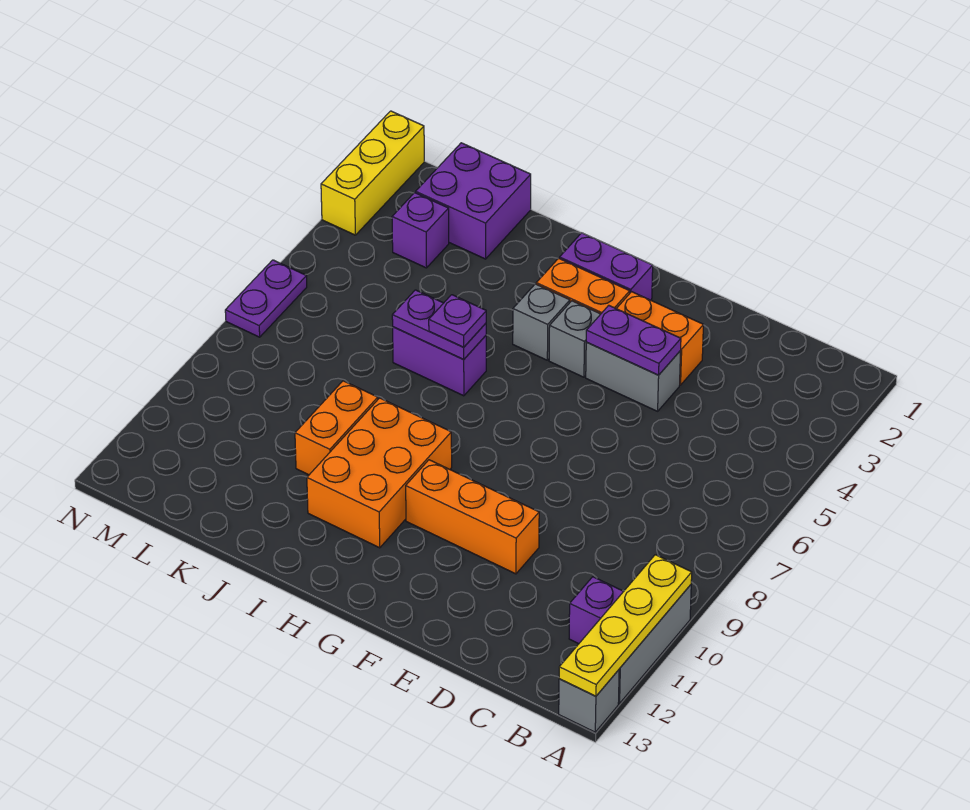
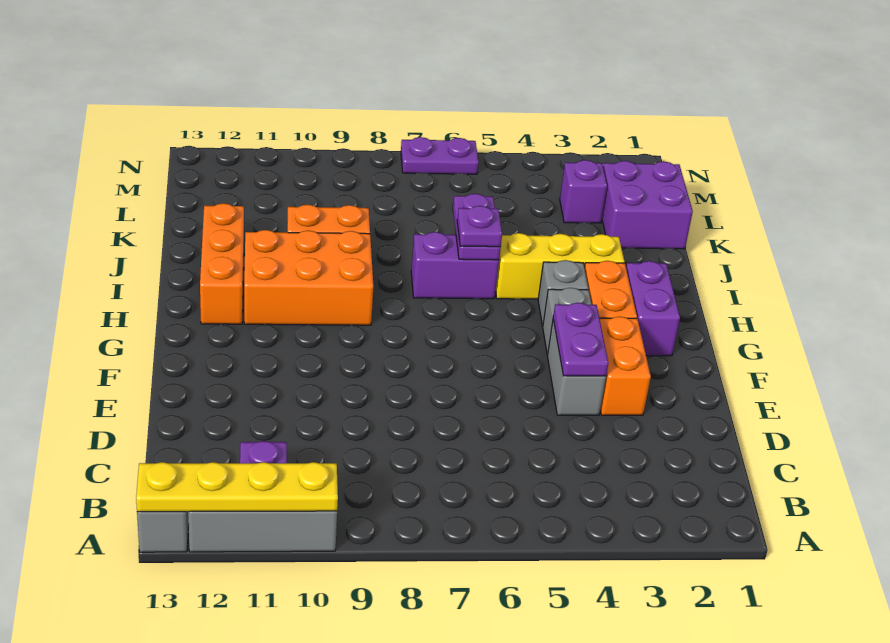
orange brick E10:G10 level 1 -> orange brick H12:J12 level 1
purple brick I6:J6 level 1 -> purple brick I6:I7 level 1
yellow brick N1:N3 level 1 -> yellow brick I3:I5 level 1

